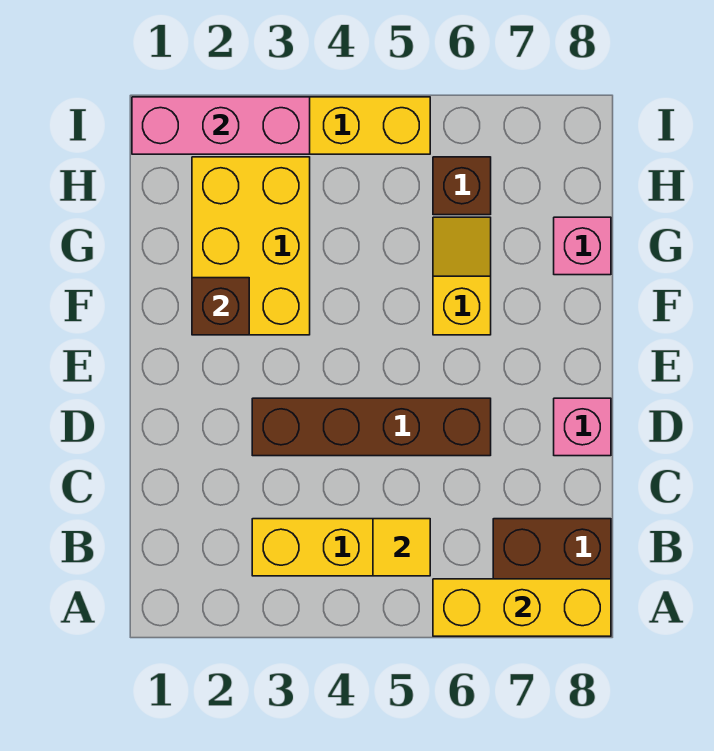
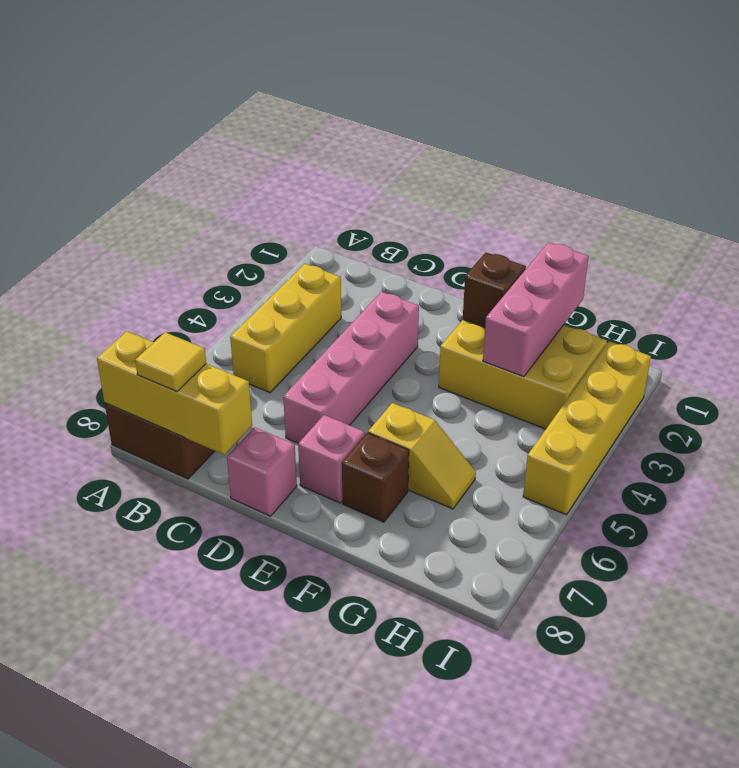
yellow brick A6:A8 level 2 -> yellow brick A8:C8 level 2
yellow tile B5 level 2 -> yellow tile B8 level 3
brown brick D3:D6 level 1 -> pink brick D3:D6 level 1
pink brick G8 level 1 -> pink brick E7 level 1
brown brick H6 level 1 -> brown brick F7 level 1
pink brick I1:I3 level 2 -> pink brick G1:G3 level 2

